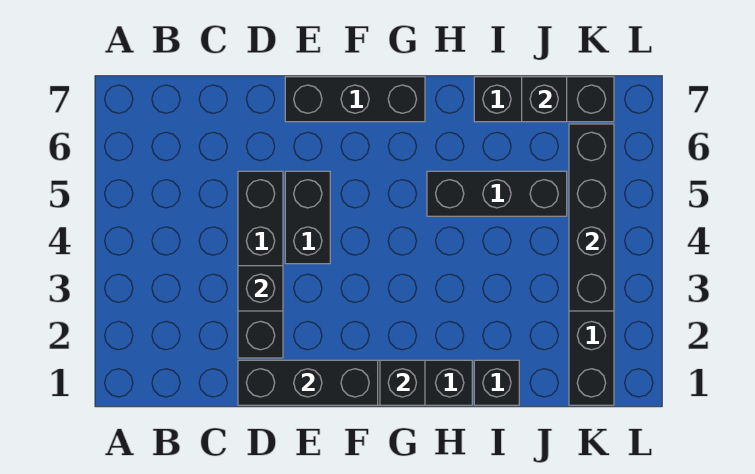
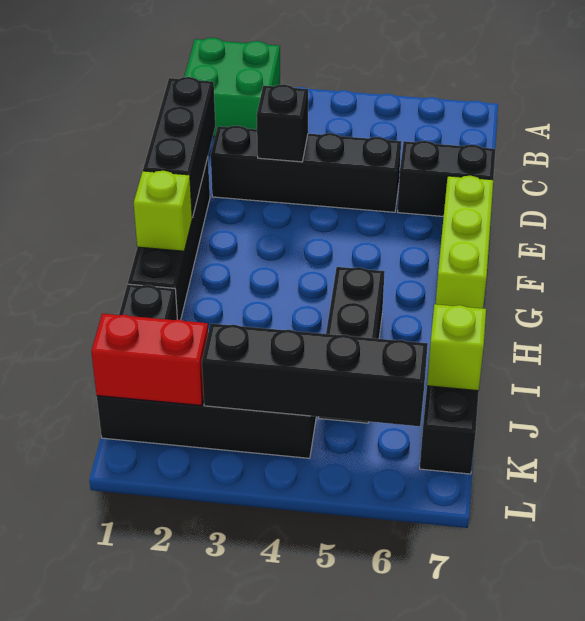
none -> green brick A1:B2 level 1
black brick E4:E5 level 1 -> black brick D6:D7 level 1
black brick E7:G7 level 1 -> lime brick E7:G7 level 1
black brick G1 level 2 -> lime brick G1 level 2
black brick J7 level 2 -> lime brick J7 level 2
none -> red brick K1:K2 level 2

